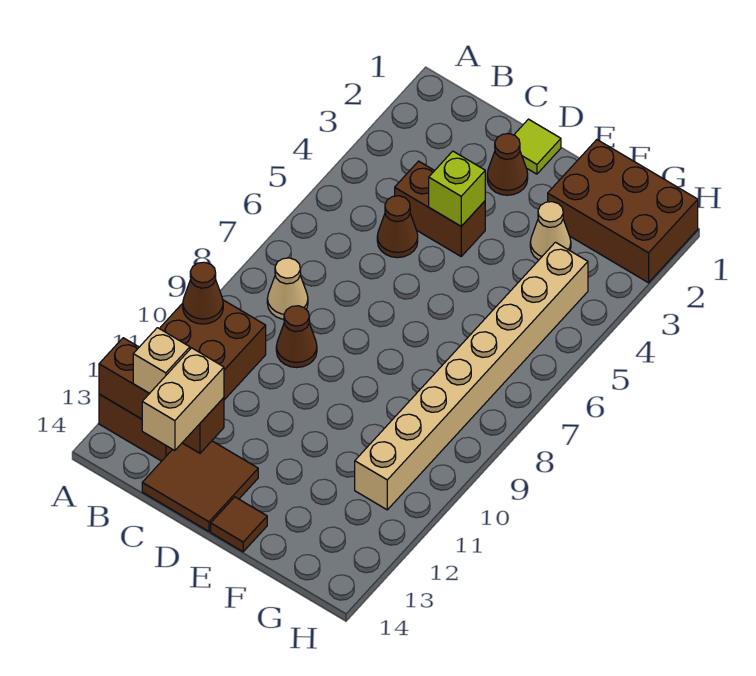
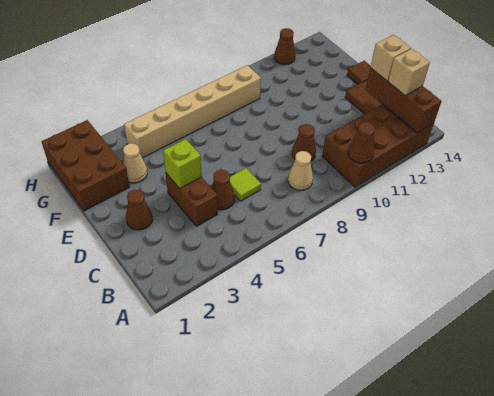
tan brick C13:C14 level 3 -> tan brick C13 level 3
lime tile D1 level 1 -> lime tile C6 level 1
tan brick G4:G11 level 1 -> tan brick G4:G9 level 1
none -> brown cone H12 level 1

